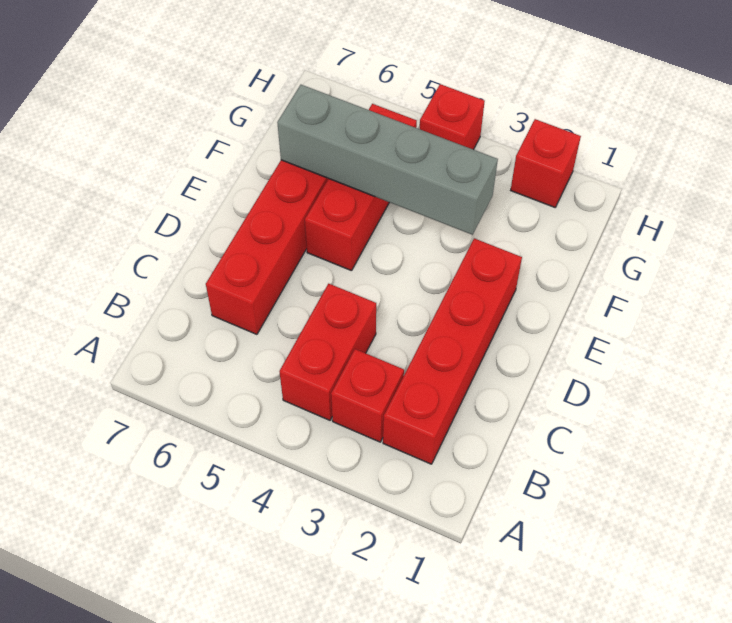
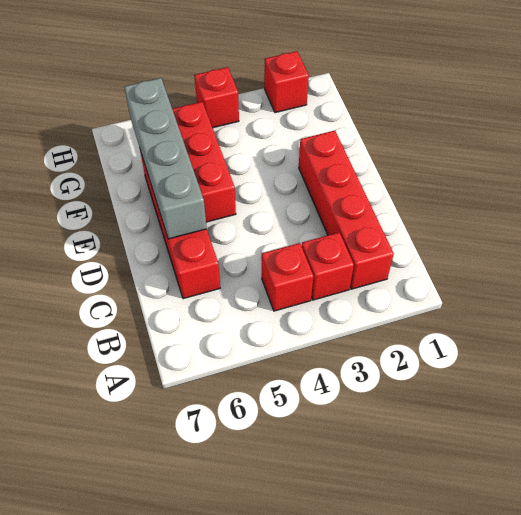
red brick B4:C4 level 1 -> red brick B4 level 1
grey brick F3:F6 level 2 -> grey brick D6:G6 level 2

